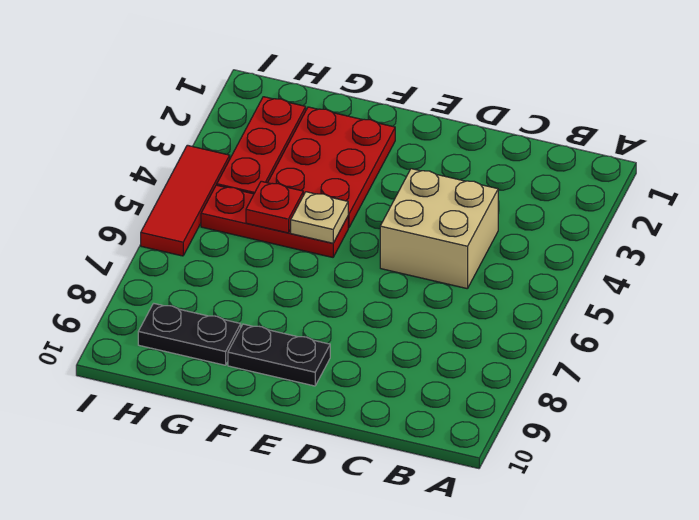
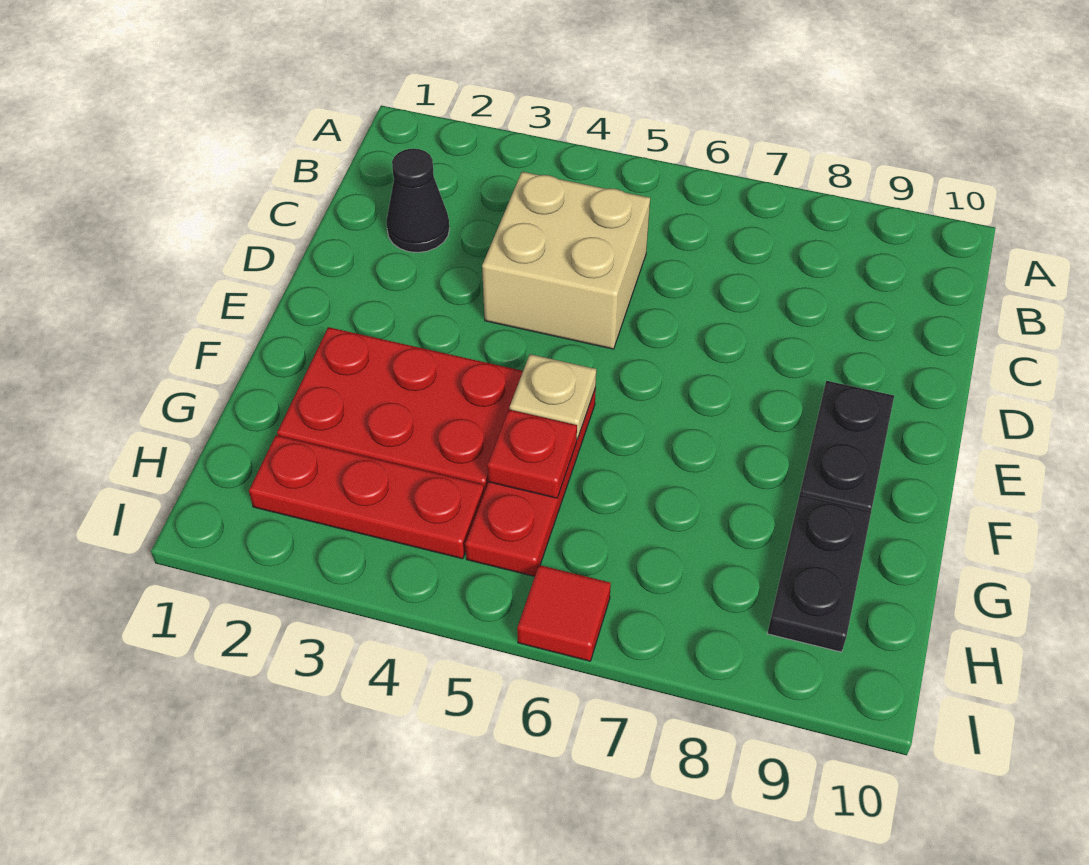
none -> black cone C2 level 1
red tile I4:I6 level 1 -> red tile I6 level 1

